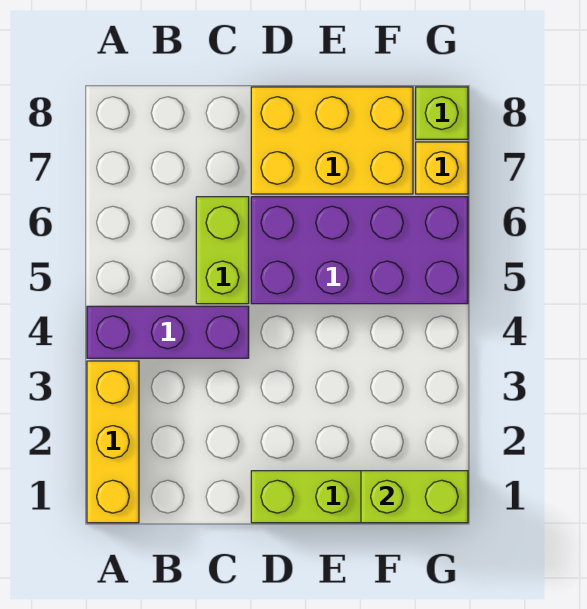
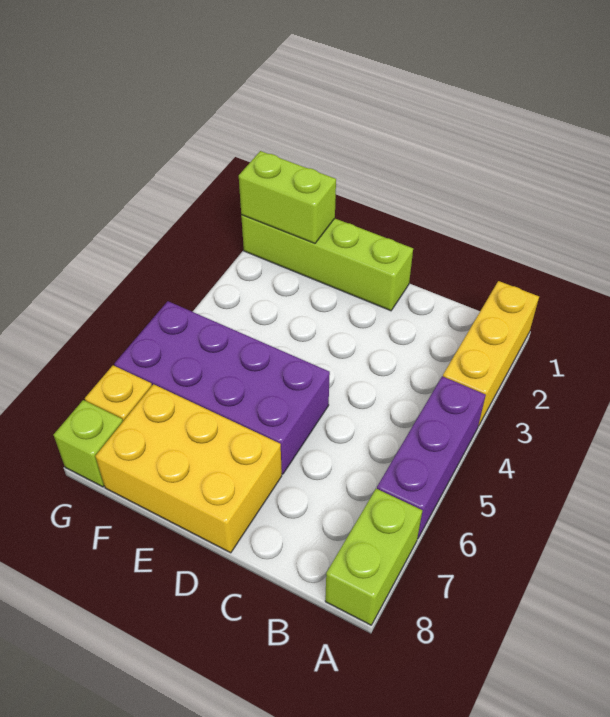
purple brick A4:C4 level 1 -> purple brick A4:A6 level 1
lime brick C5:C6 level 1 -> lime brick A7:A8 level 1

